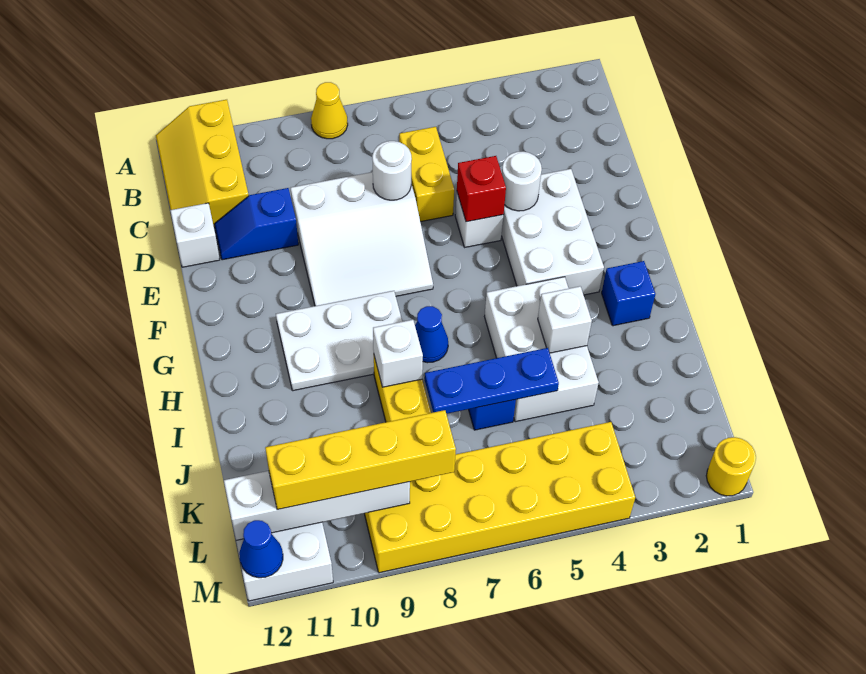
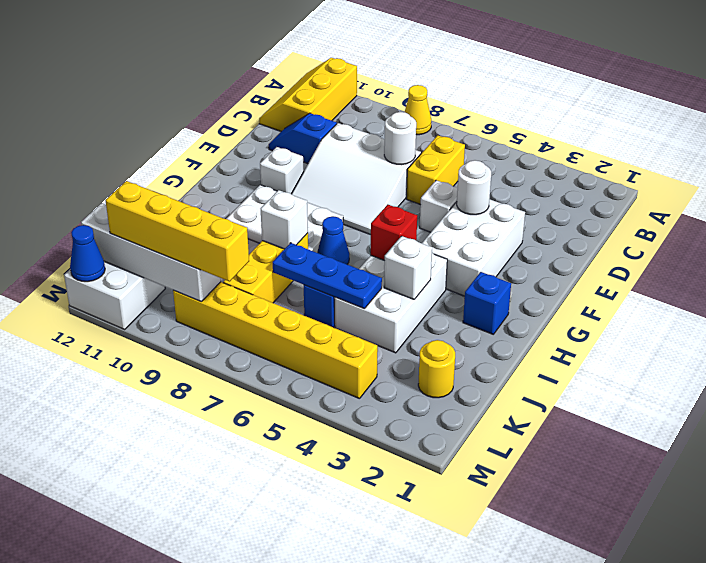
white brick D12 level 1 -> white brick F10 level 1
red brick E5 level 2 -> red brick H5 level 2
yellow brick L4:M9 level 1 -> yellow brick L4:L9 level 1
yellow round brick M1 level 1 -> yellow round brick K2 level 1

